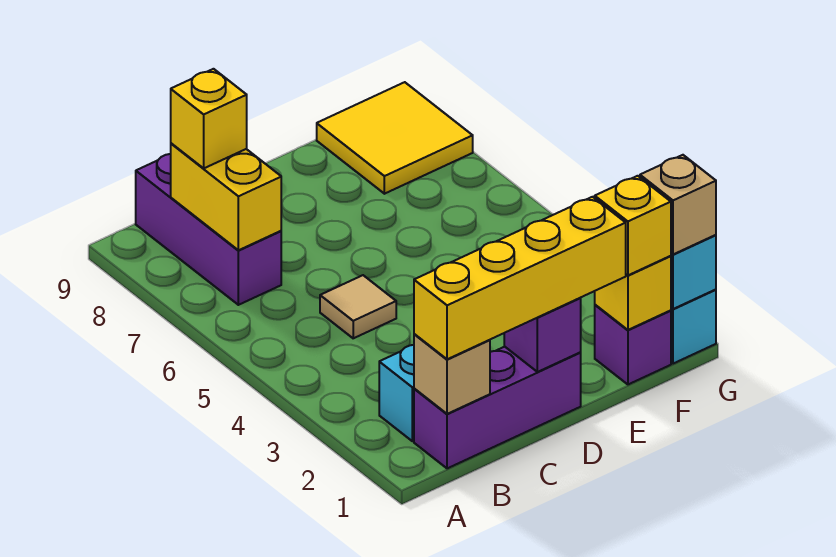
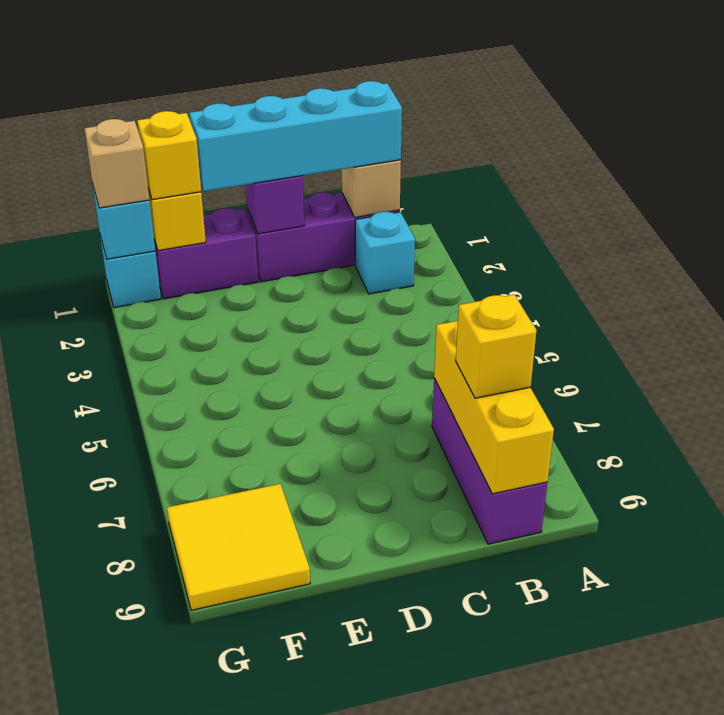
yellow brick B1:E1 level 3 -> cyan brick B1:E1 level 3
yellow brick B7:B8 level 2 -> yellow brick B7:B9 level 2
tan tile C5 level 1 -> none
purple brick F1 level 1 -> purple brick E1:F1 level 1

